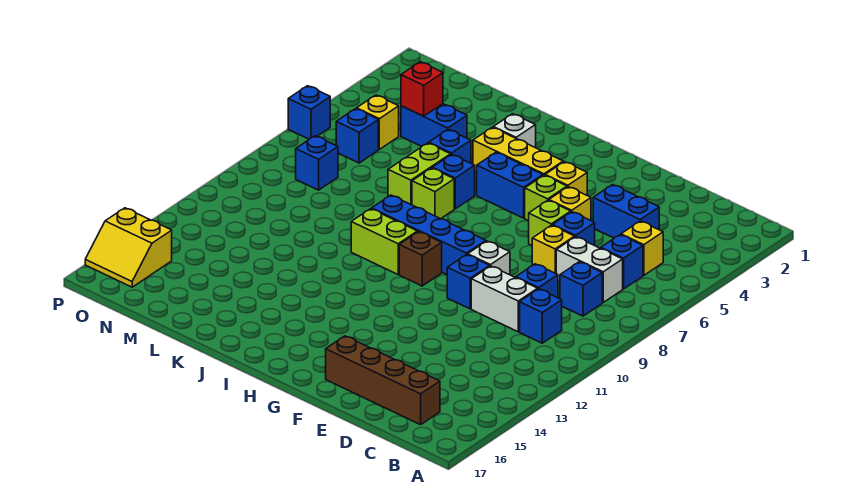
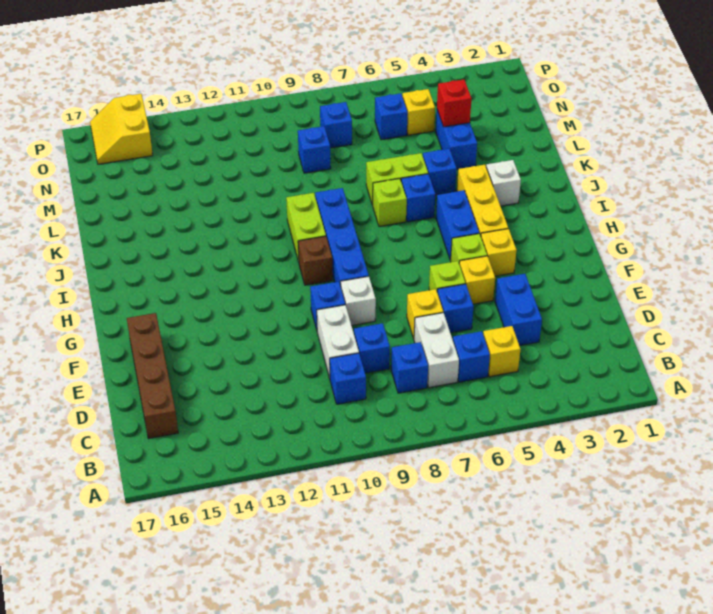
blue brick P6 level 1 -> blue brick M9 level 1

